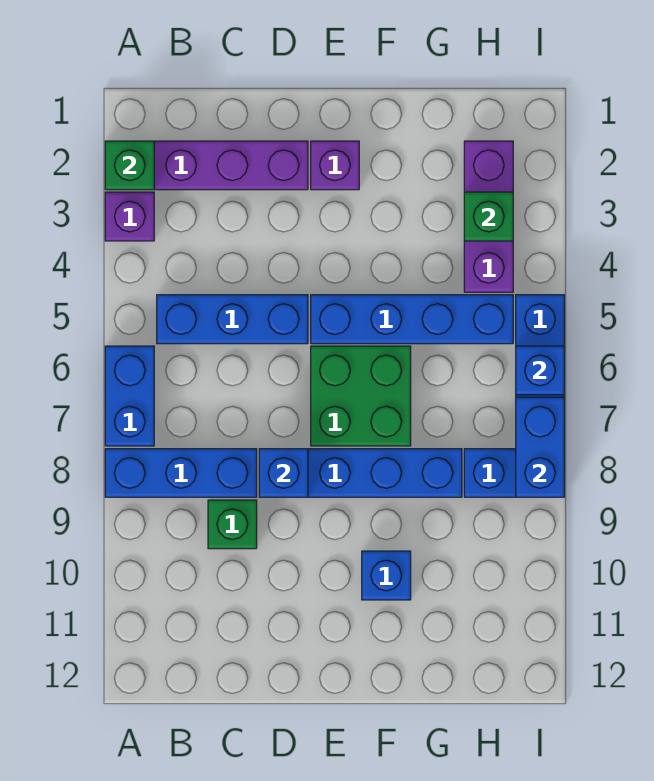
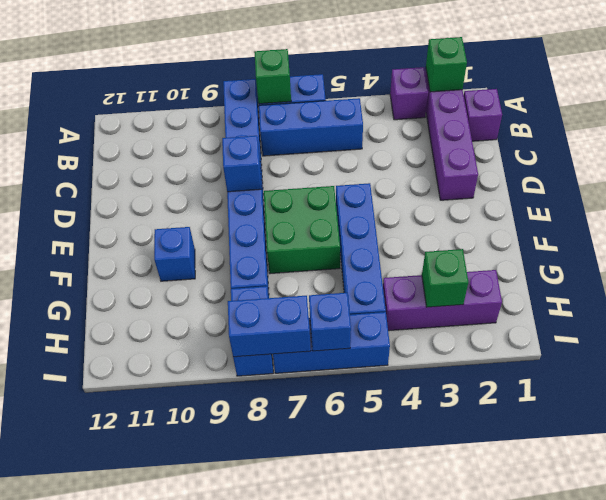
blue brick B5:D5 level 1 -> blue brick B5:B7 level 1
green brick C9 level 1 -> green brick A7 level 2
purple brick E2 level 1 -> purple brick B1 level 1

